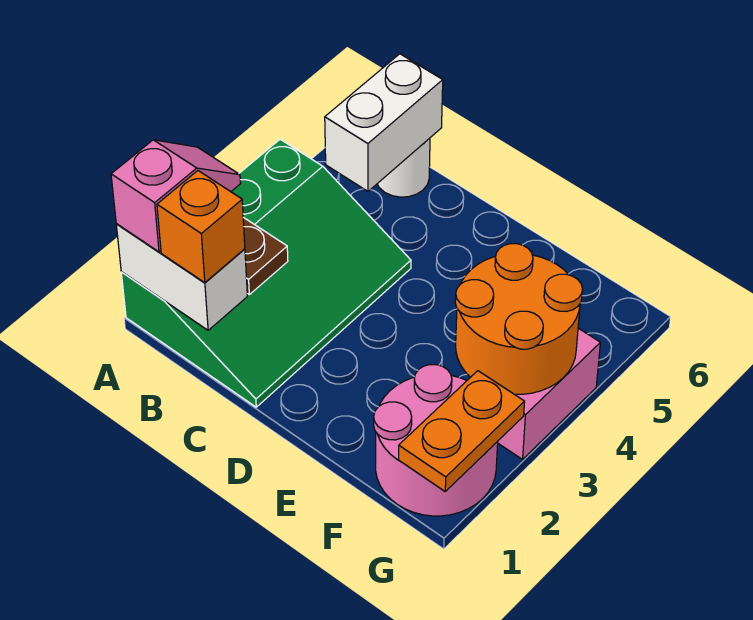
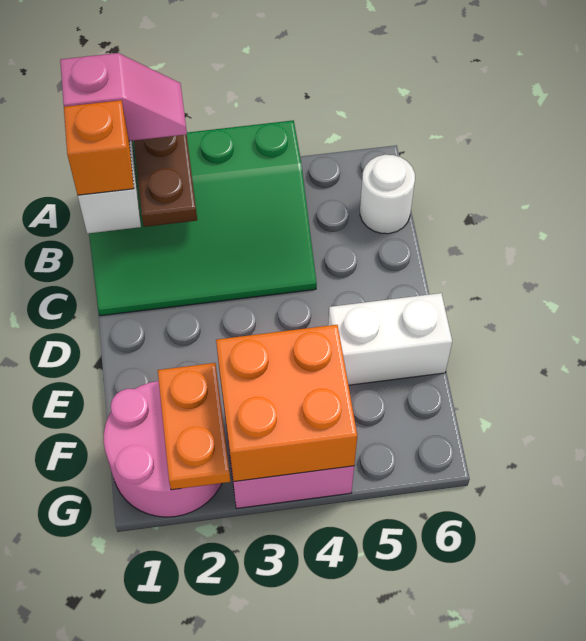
white brick B5:B6 level 2 -> white brick E5:E6 level 1
orange round brick F3:G4 level 2 -> orange brick F3:G4 level 2
orange plate G1:G2 level 2 -> orange plate F2:G2 level 2

